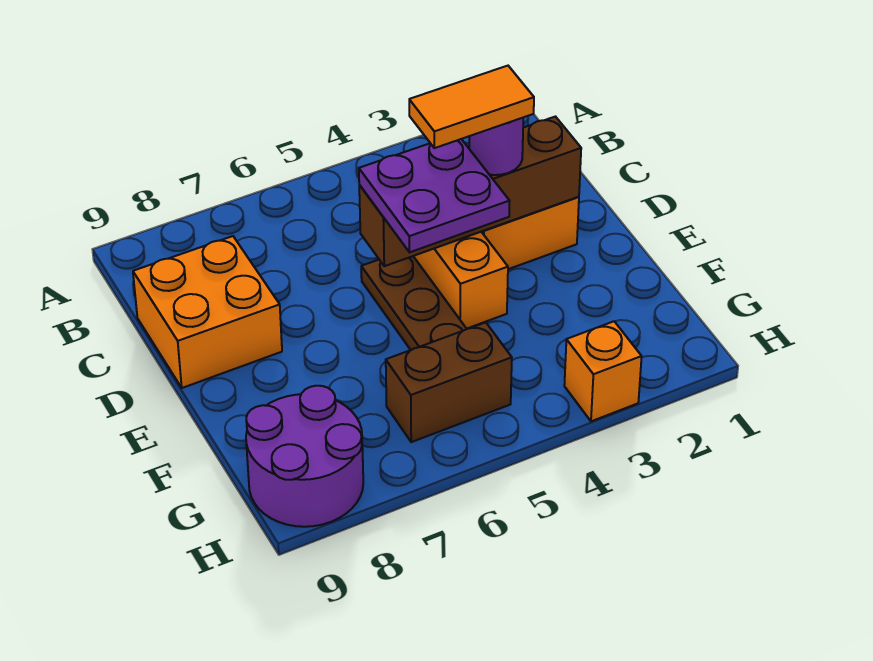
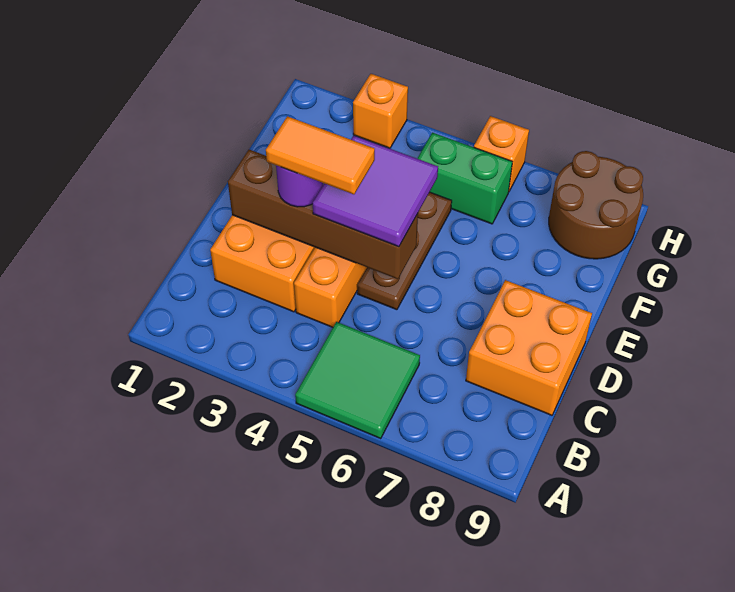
none -> green tile A5:B6 level 1
purple plate D4:E5 level 3 -> purple tile D4:E5 level 3
brown brick G5:G6 level 1 -> green brick G5:G6 level 1
purple round brick G8:H9 level 1 -> brown round brick G8:H9 level 1
none -> orange brick H6 level 1

